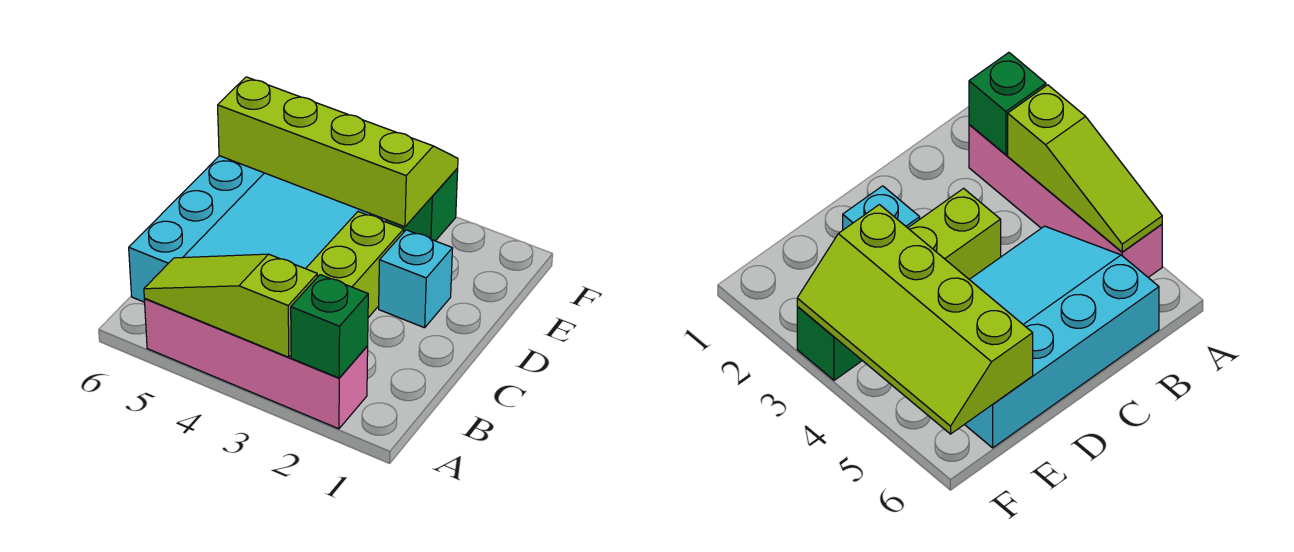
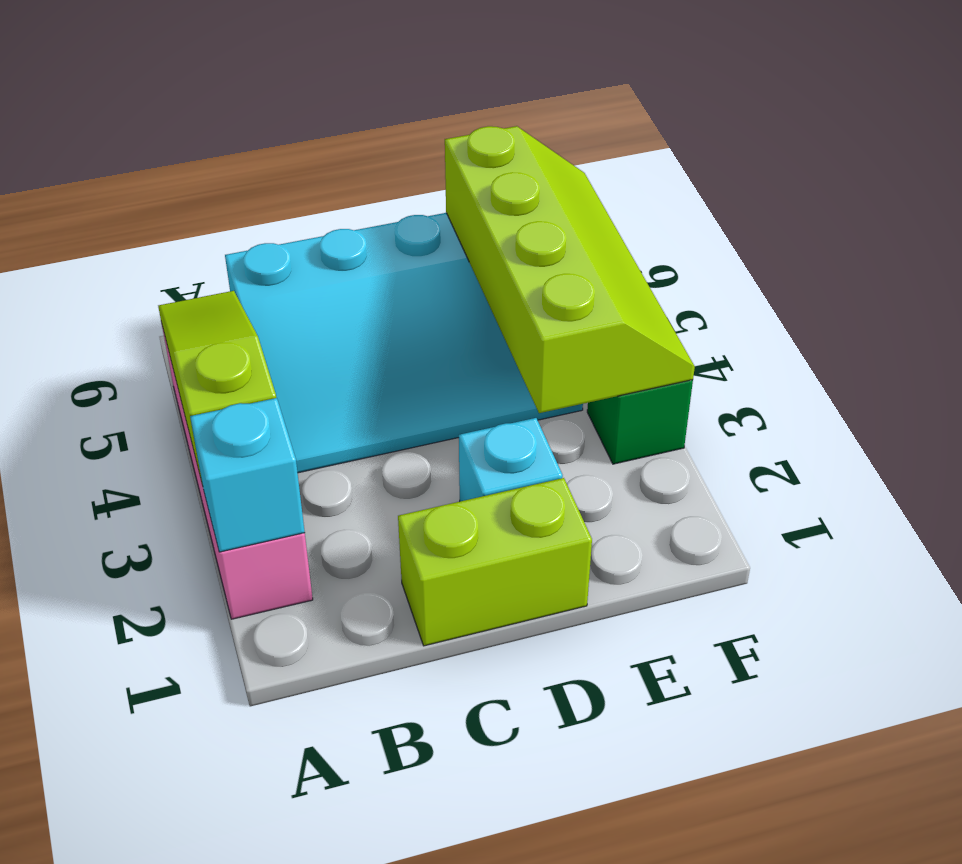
green brick A2 level 2 -> cyan brick A2 level 2
lime brick C3:D3 level 1 -> lime brick C1:D1 level 1

